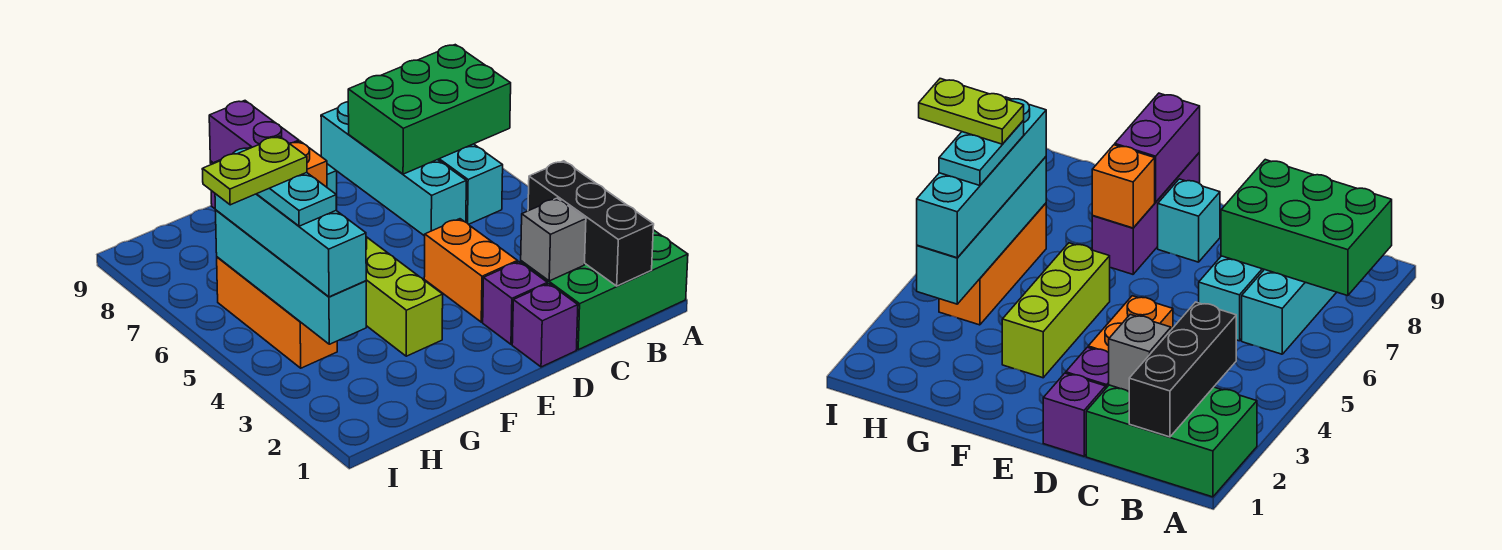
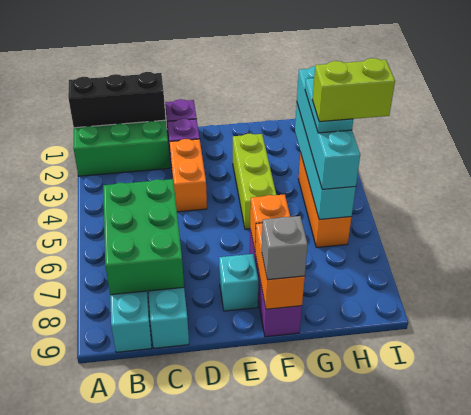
green brick A7:C8 level 2 -> green brick B6:C8 level 2
black brick B1:B3 level 2 -> black brick A1:C1 level 2
grey brick C2 level 2 -> grey brick F9 level 3
purple brick F8:F9 level 2 -> orange brick F8:F9 level 2
lime plate H5:I5 level 5 -> lime brick H5:I5 level 5

